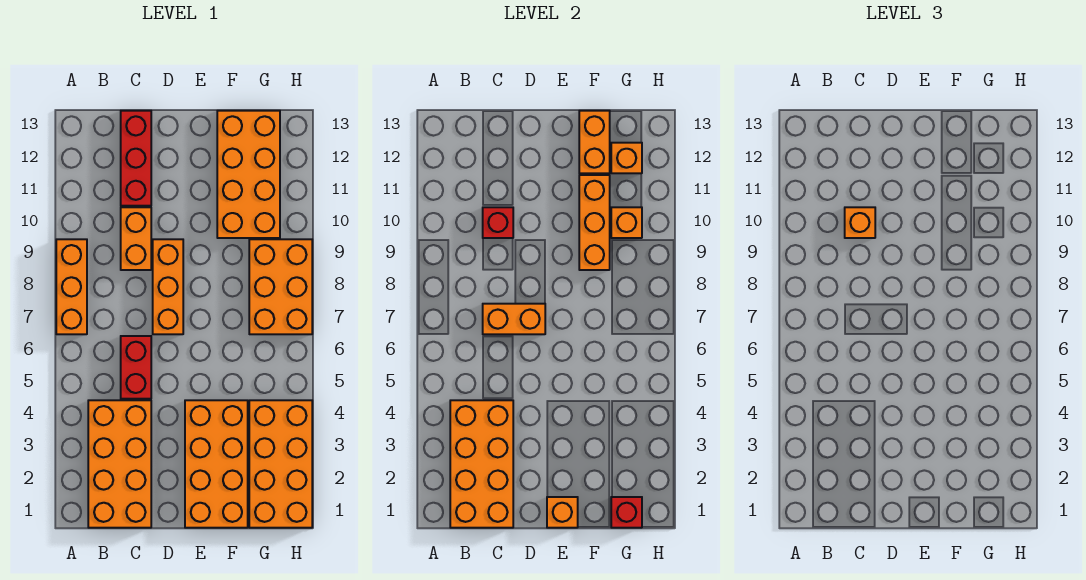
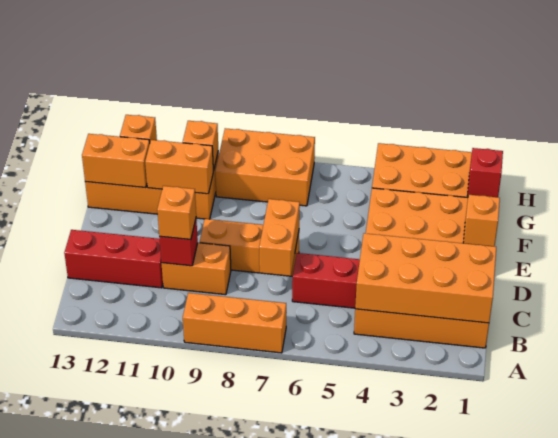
orange brick F9:F11 level 2 -> orange brick F10:F11 level 2

